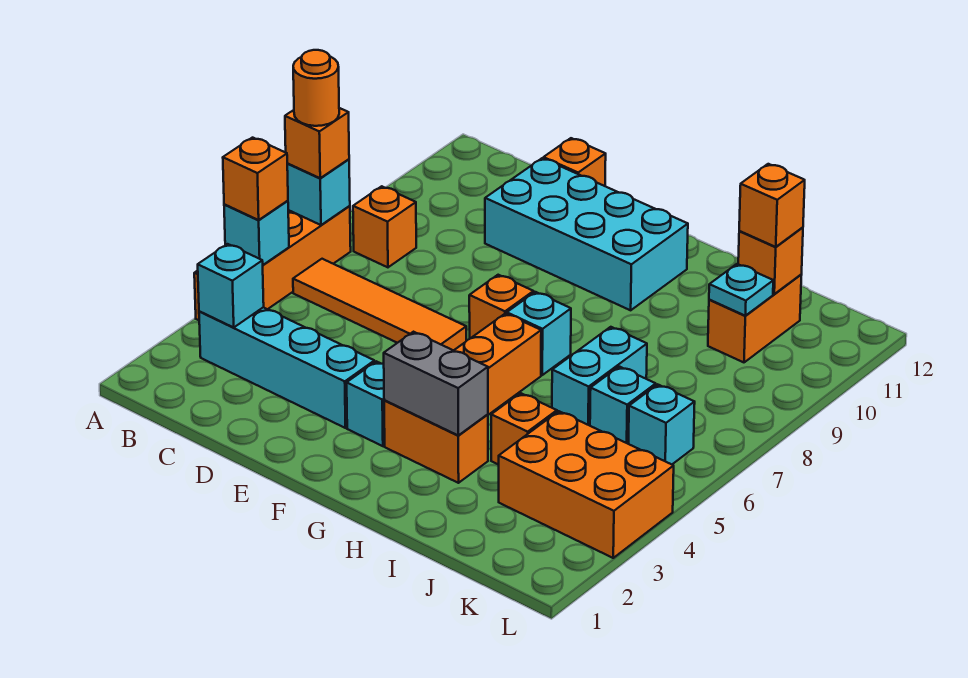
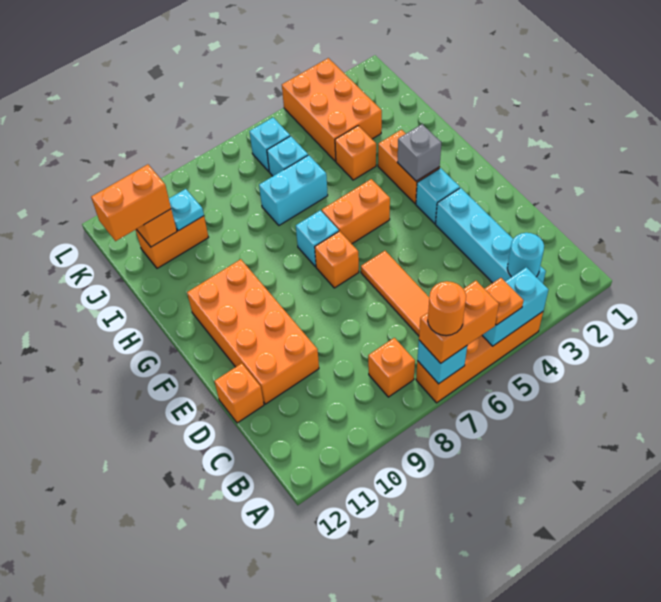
cyan brick A5 level 2 -> cyan brick A4:A5 level 2
orange brick A5 level 3 -> orange plate A5 level 3
orange brick A7 level 3 -> orange brick A6:A7 level 3
cyan brick B3 level 2 -> cyan round brick B3 level 2
cyan brick D10:G11 level 1 -> orange brick D10:G11 level 1
grey brick G3:H3 level 2 -> grey brick G3 level 2
orange brick J11 level 3 -> orange brick J11:J12 level 3

